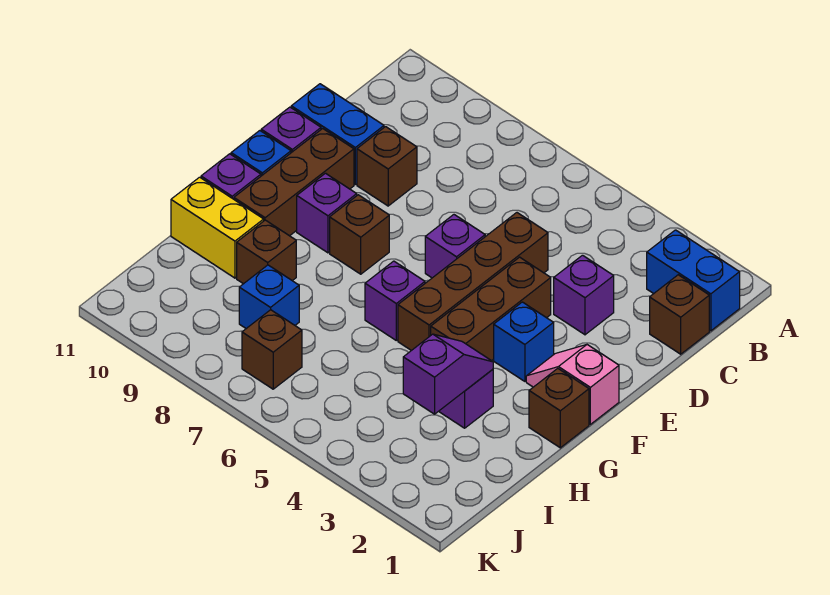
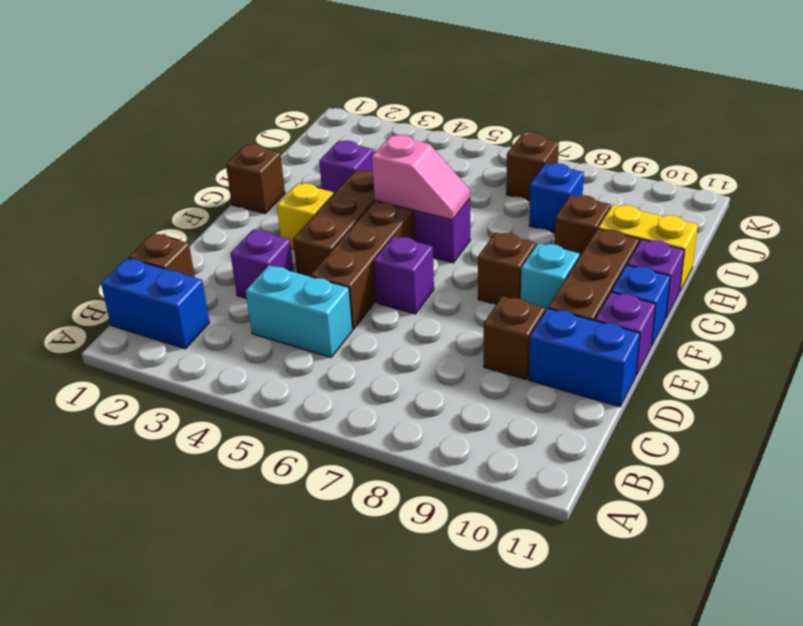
none -> cyan brick C4:C5 level 1
pink slope F1:F2 level 1 top 1 -> pink slope G5:G6 level 2 top 5
blue brick F3 level 1 -> yellow brick F3 level 1
purple brick F9 level 1 -> cyan brick F9 level 1
purple slope H3:I3 level 2 top I -> none

